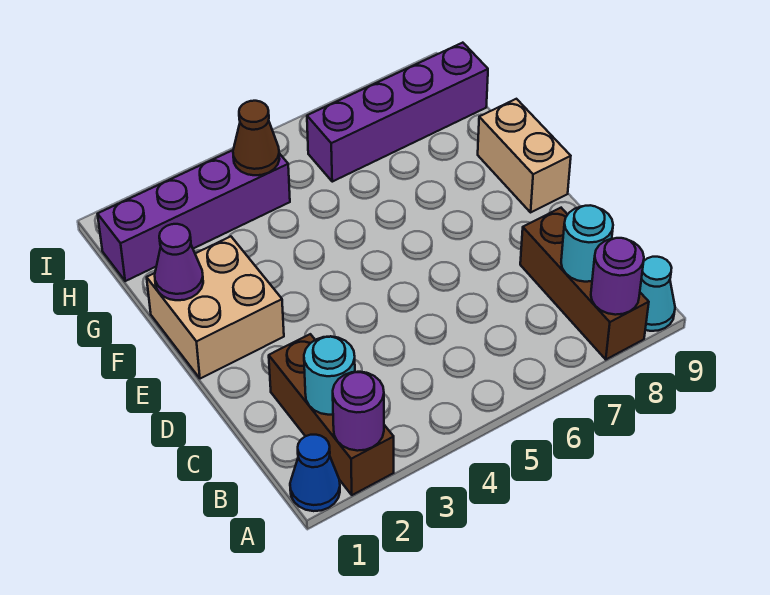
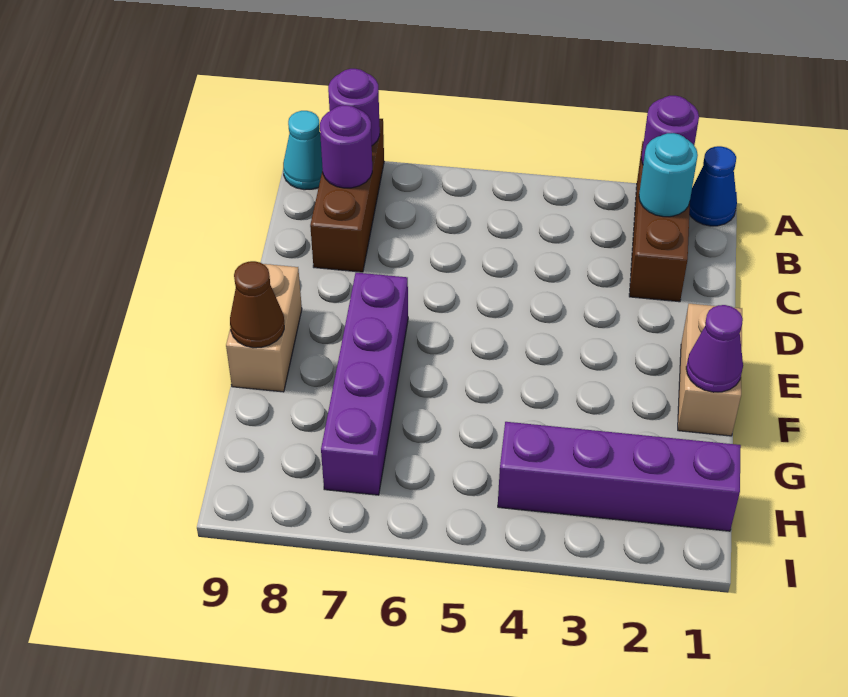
cyan round brick B8 level 2 -> purple round brick B8 level 2
tan brick E1:F2 level 1 -> tan brick E1:F1 level 1
brown cone H4 level 2 -> brown cone F9 level 2
purple brick H6:H9 level 1 -> purple brick E7:H7 level 1

